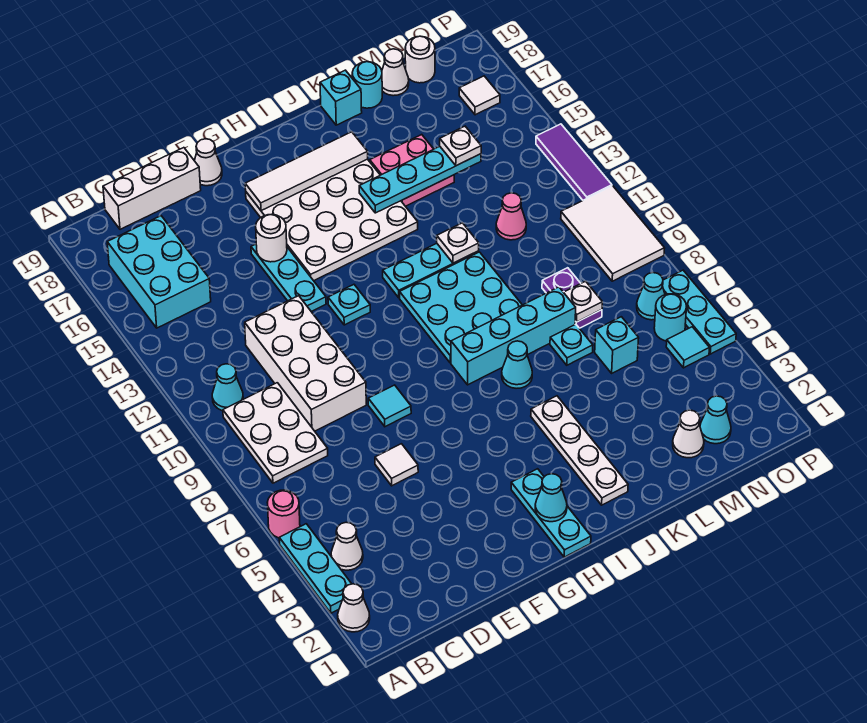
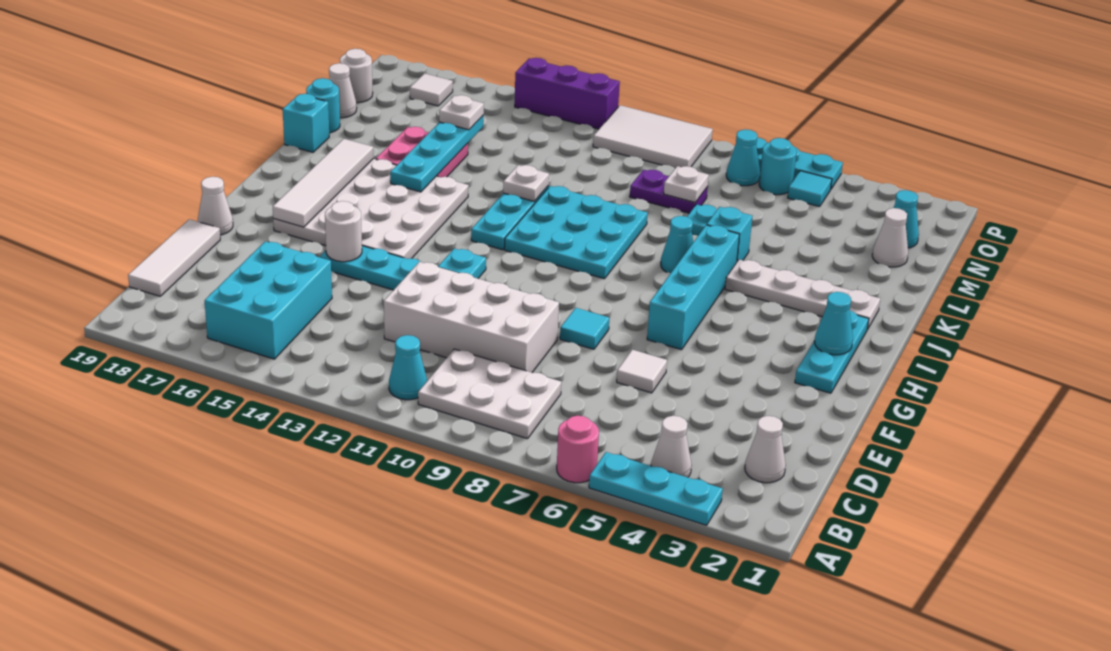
white cone A2 level 1 -> white cone C2 level 1
cyan brick B15:C17 level 1 -> cyan brick B15:D16 level 1
white brick C19:E19 level 1 -> white tile C19:E19 level 1
cyan plate H1:H3 level 1 -> cyan plate G2:I2 level 1
cyan brick I8:L8 level 1 -> cyan brick G6:J6 level 1
cyan brick M6 level 1 -> cyan brick K6 level 1
pink cone M12 level 1 -> none
purple tile P12:P14 level 1 -> purple brick P12:P14 level 1

